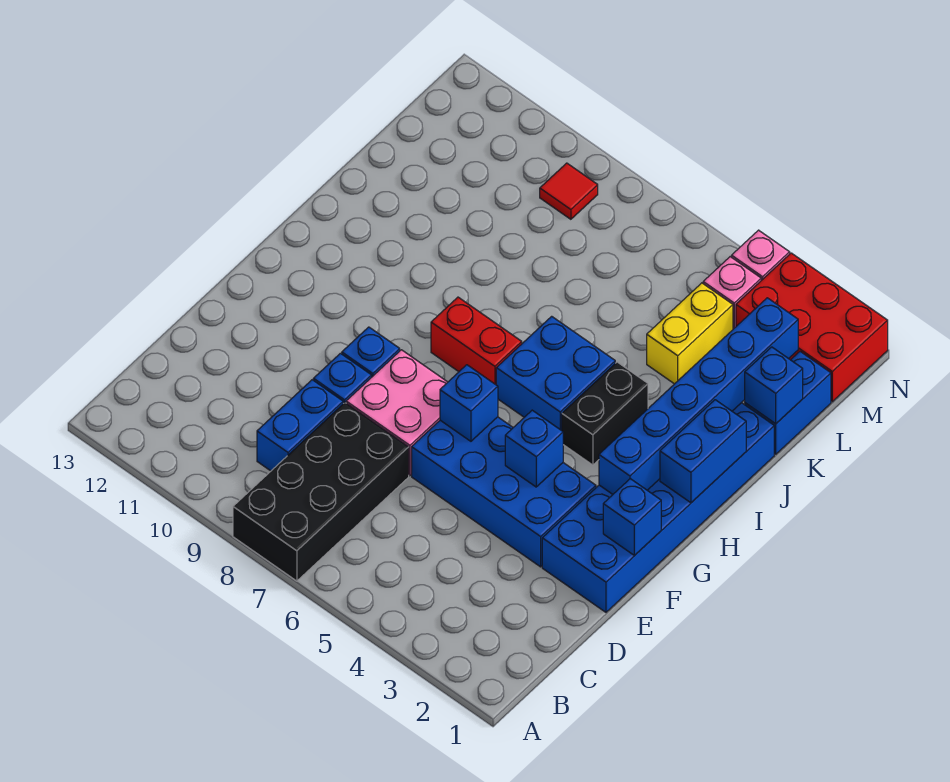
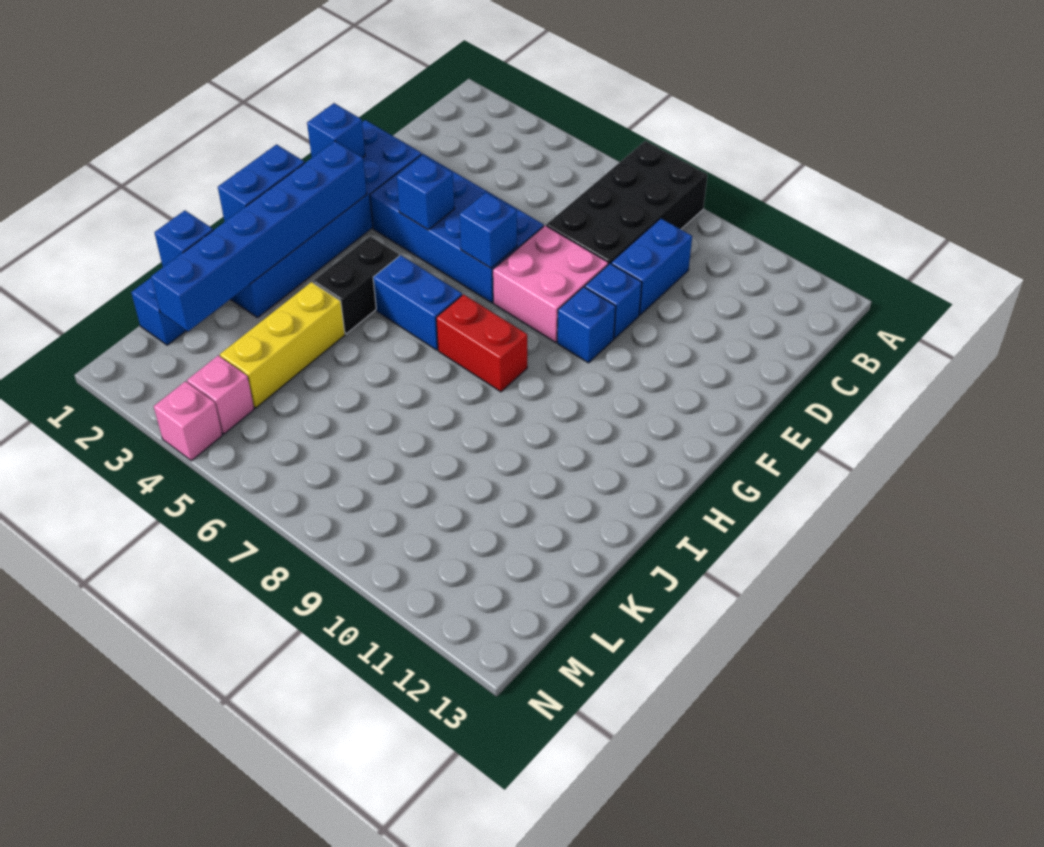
blue brick H5:I6 level 1 -> blue brick H5:H6 level 1
yellow brick K4:L4 level 1 -> yellow brick J4:L4 level 1
red brick M1:N3 level 1 -> none
red tile M9 level 1 -> none

